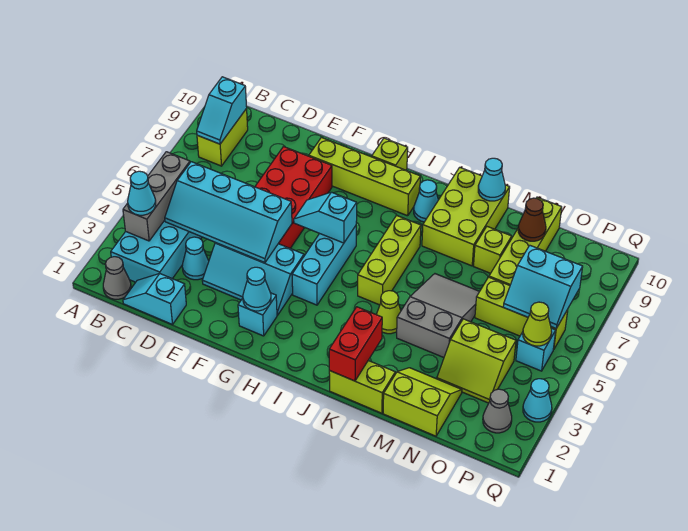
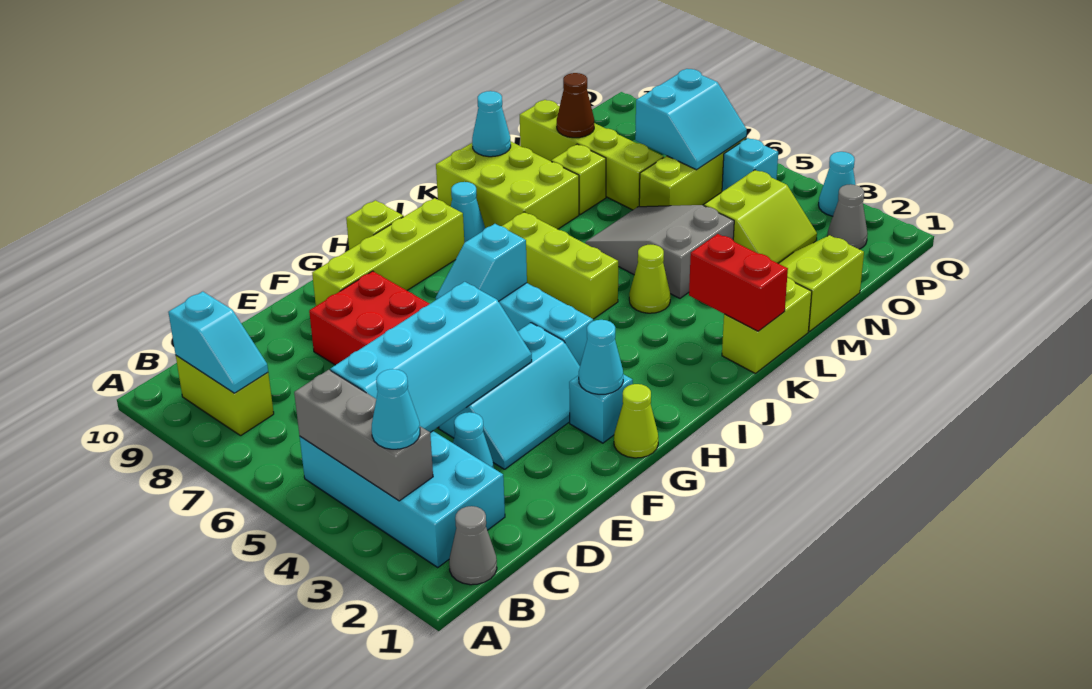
cyan slope C1:D1 level 1 top D -> none
lime cone P5 level 2 -> lime cone G1 level 1

